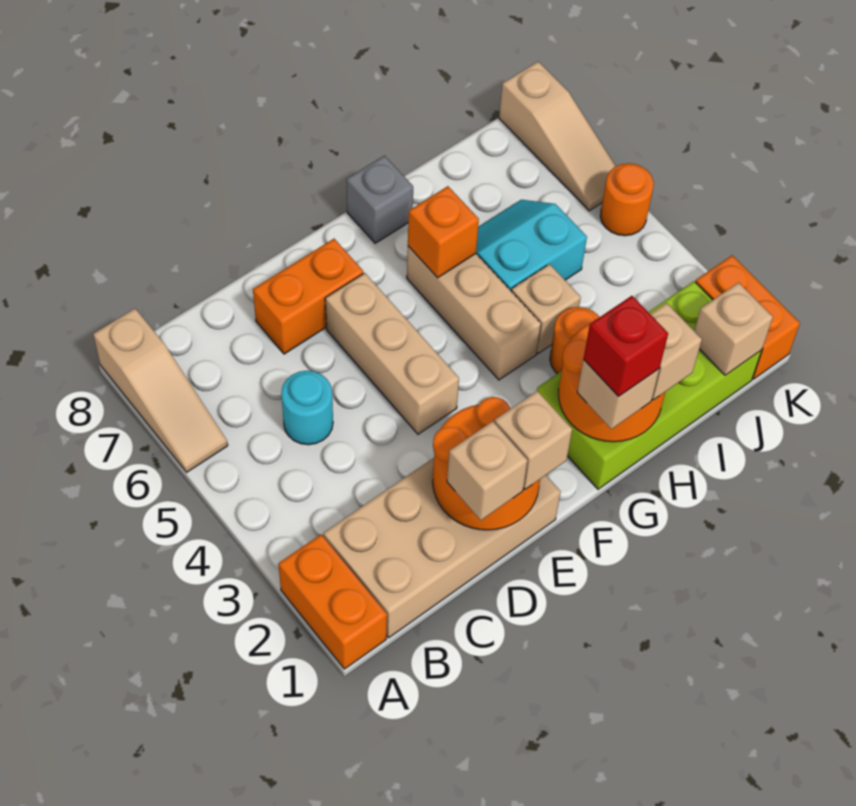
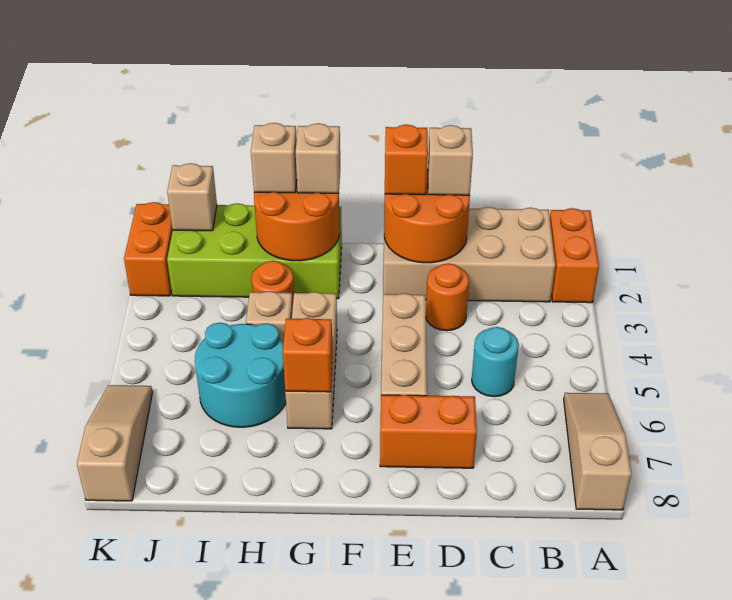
tan brick E1 level 3 -> orange brick E1 level 3
red brick G1 level 4 -> none
grey brick G8 level 1 -> none
cyan slope H5:I6 level 1 top 5 -> cyan round brick H5:I6 level 1
orange round brick K5 level 1 -> orange round brick D3 level 1

